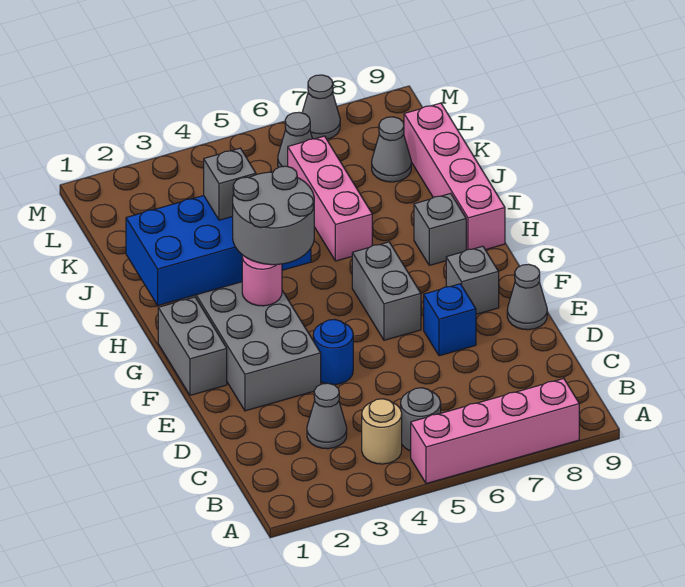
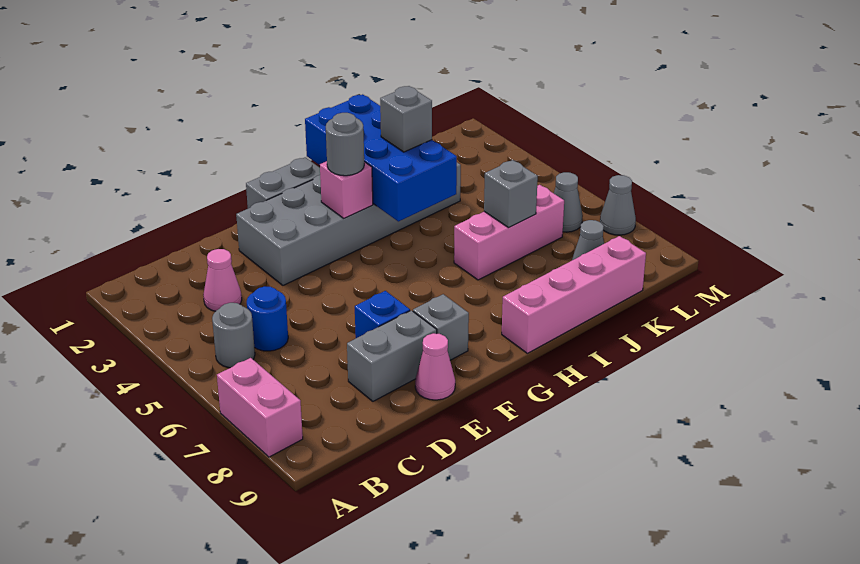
pink brick A5:A8 level 1 -> pink brick A7:A8 level 1
tan round brick B4 level 1 -> none
grey cone C3 level 1 -> pink cone C3 level 1
blue round brick E4 level 1 -> blue round brick C5 level 1
grey cone E9 level 1 -> pink cone E9 level 1
grey brick F6:G6 level 1 -> grey brick D8:E8 level 1
pink round brick G3 level 2 -> pink brick G3 level 2
grey round brick G3:H4 level 3 -> grey round brick G3 level 3
grey brick H8 level 1 -> grey brick J6 level 2

